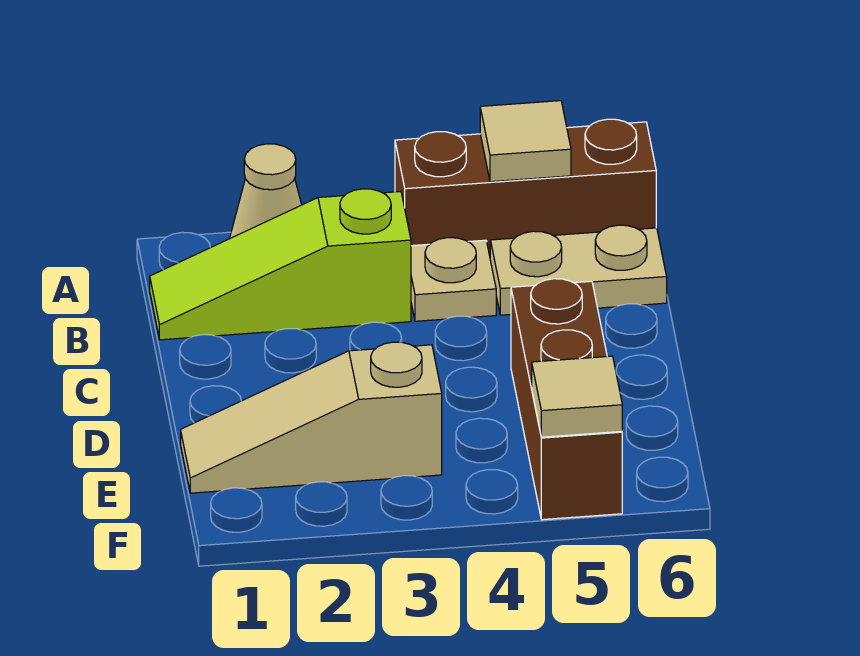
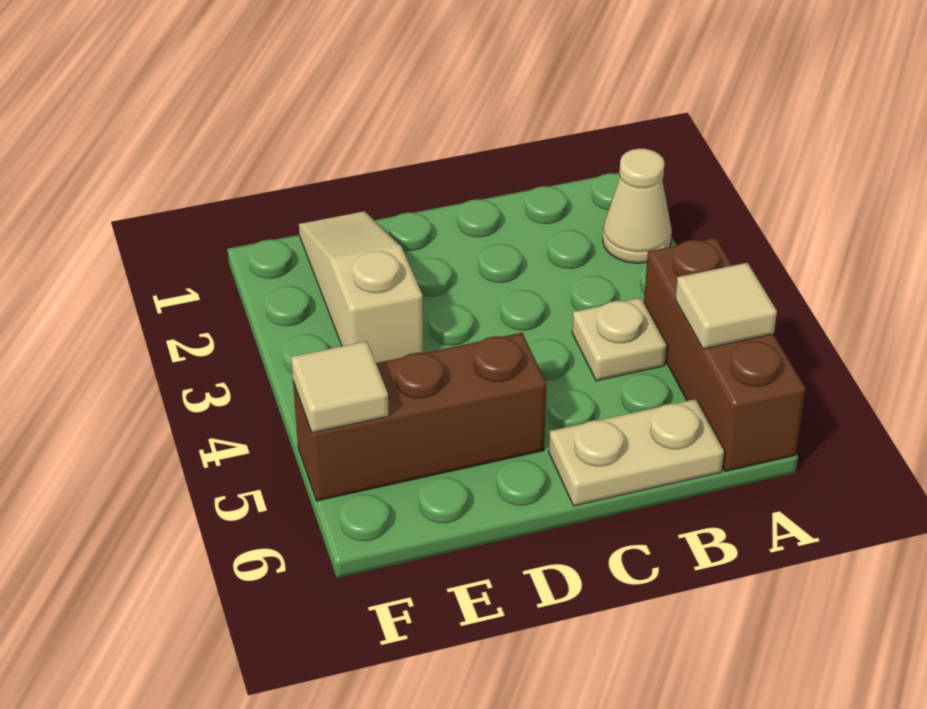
lime slope B1:B3 level 1 top 3 -> none
tan plate B5:B6 level 1 -> tan plate B6:C6 level 1

